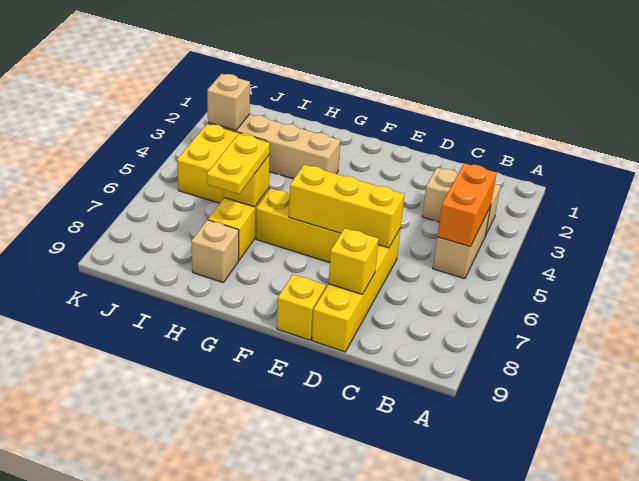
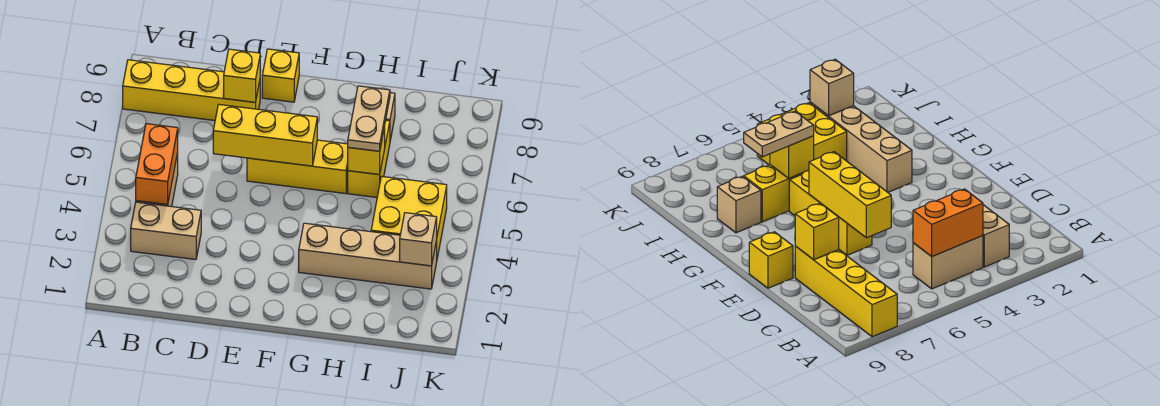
yellow brick D6:D9 level 1 -> yellow brick A8:D8 level 1
yellow plate H6:H7 level 3 -> tan plate H6:H7 level 3

